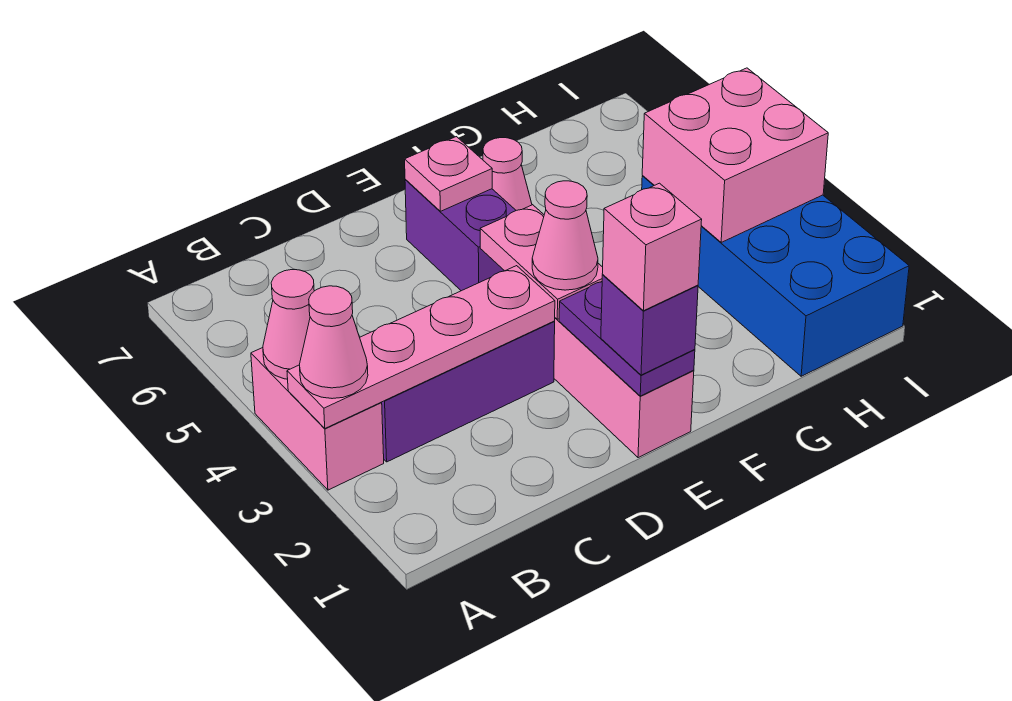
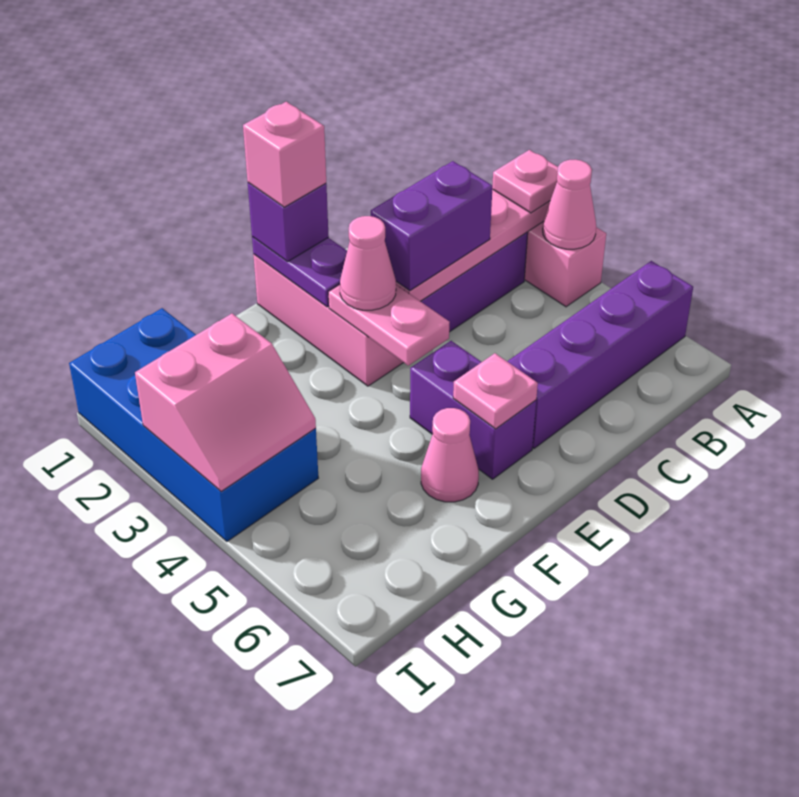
pink cone A3 level 3 -> pink plate A3 level 3
none -> purple brick A6:D6 level 1
none -> purple brick C3:D3 level 3
pink brick H3:I4 level 2 -> pink slope H3:I4 level 2 top 3

